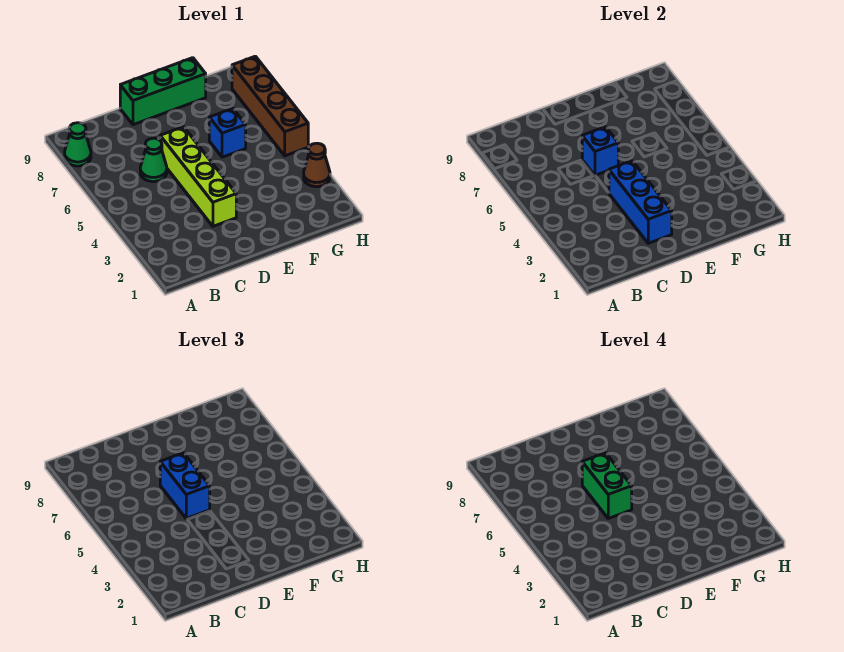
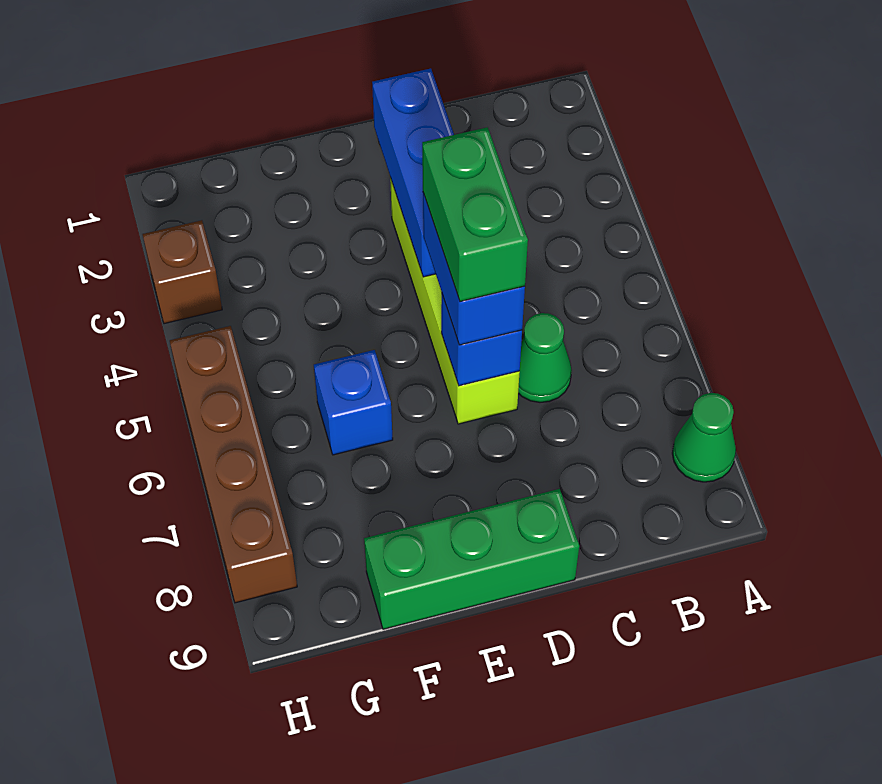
brown cone H3 level 1 -> brown brick H3 level 1

